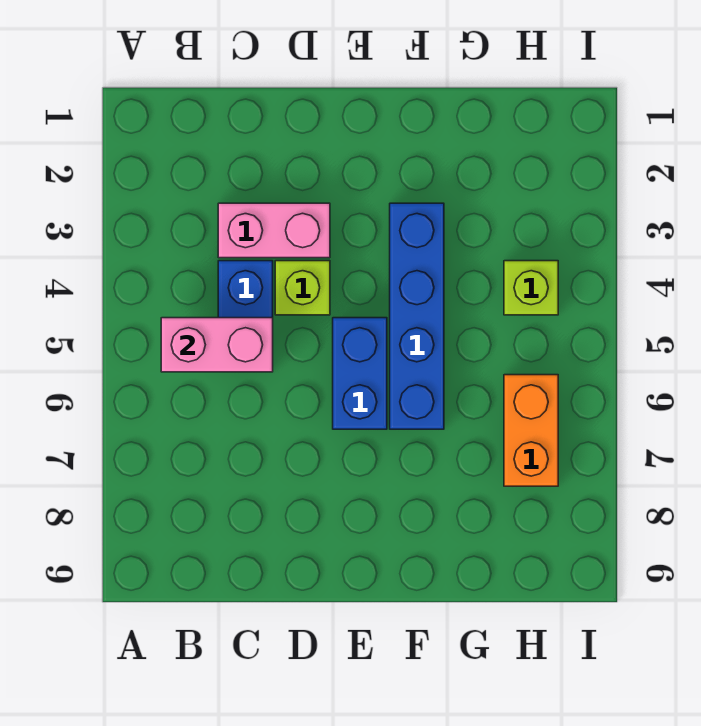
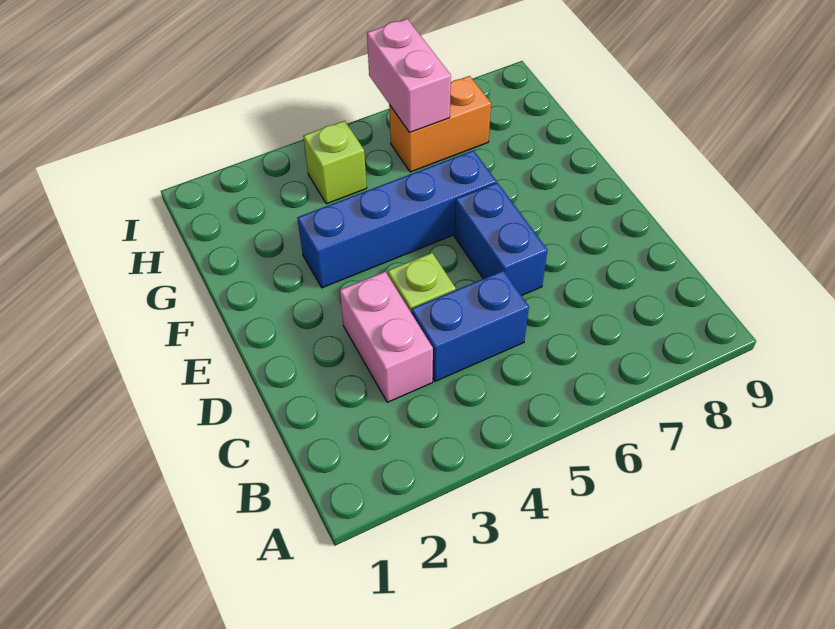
pink brick B5:C5 level 2 -> pink brick H6:I6 level 2
blue brick E5:E6 level 1 -> blue brick D6:E6 level 1

